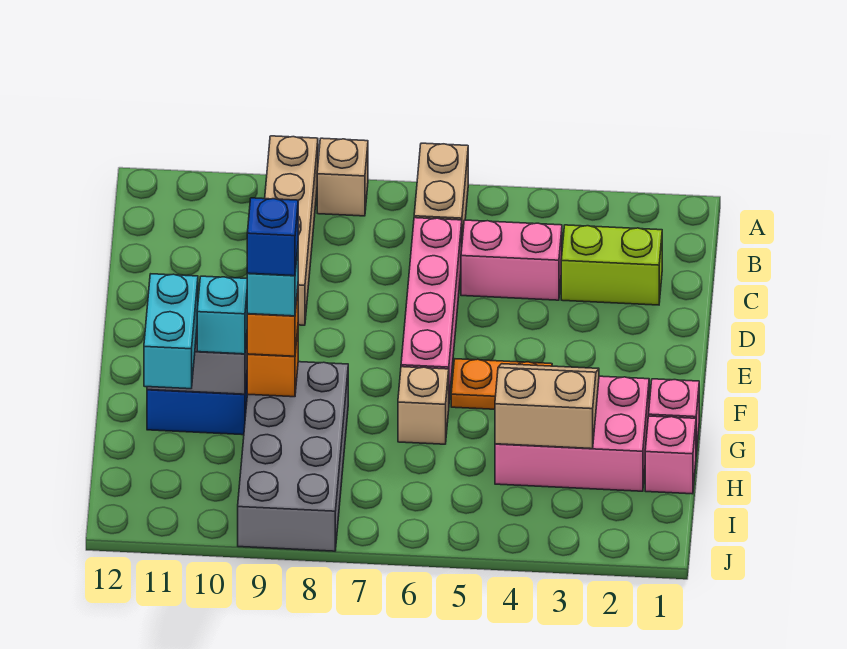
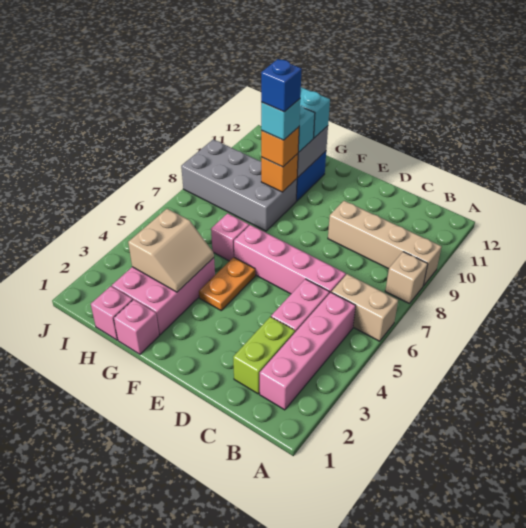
none -> pink brick B2:B5 level 1
tan brick G6 level 1 -> pink brick G6 level 1

